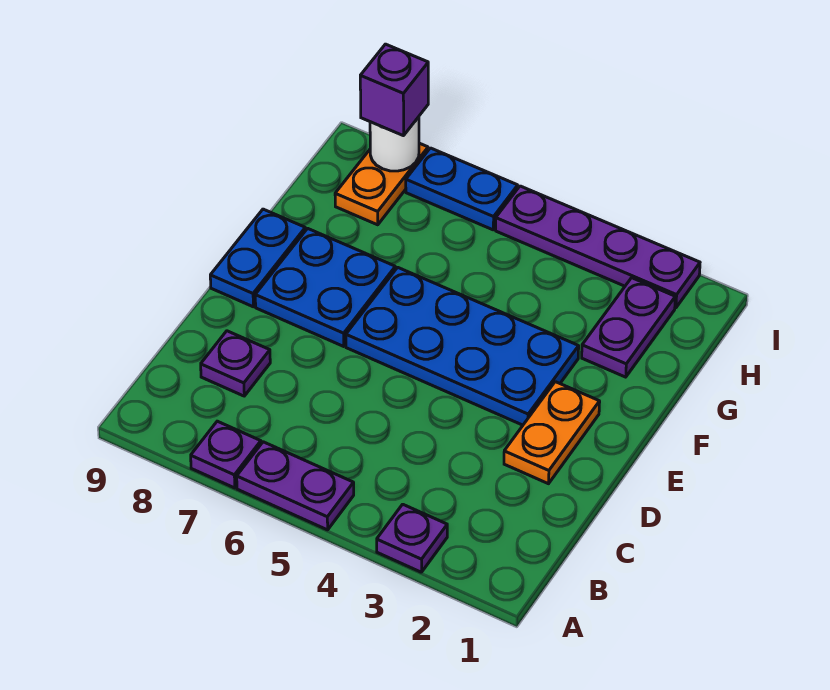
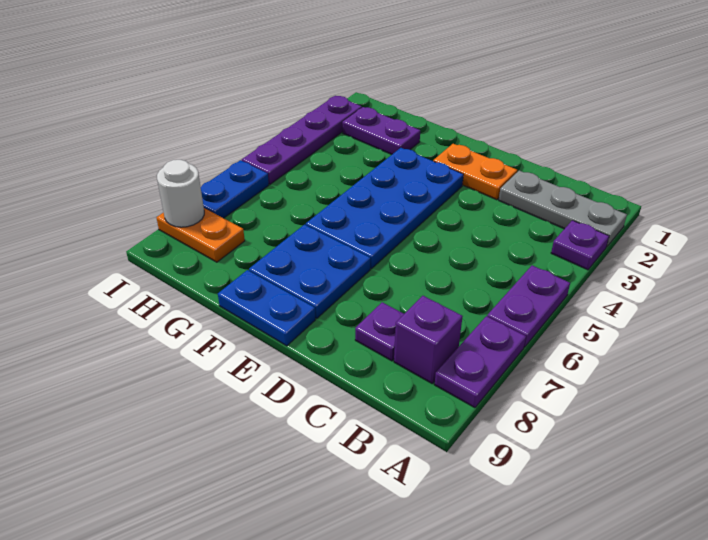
none -> grey plate A2:C2 level 1
purple plate A7 level 1 -> purple plate A7:A8 level 1
purple brick I8 level 3 -> purple brick B8 level 1

